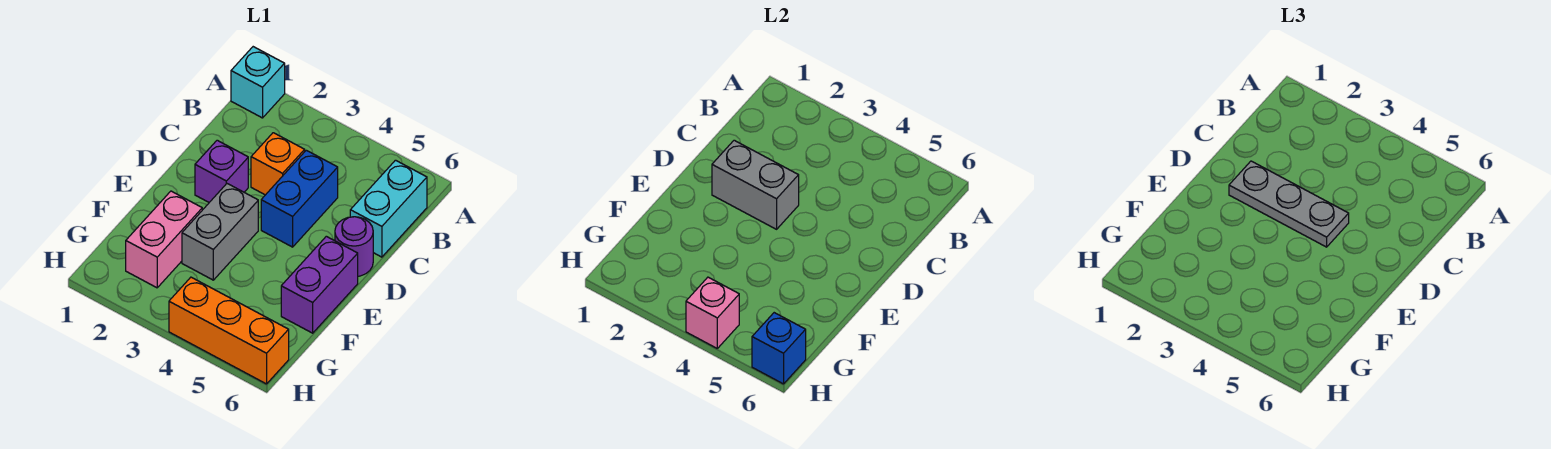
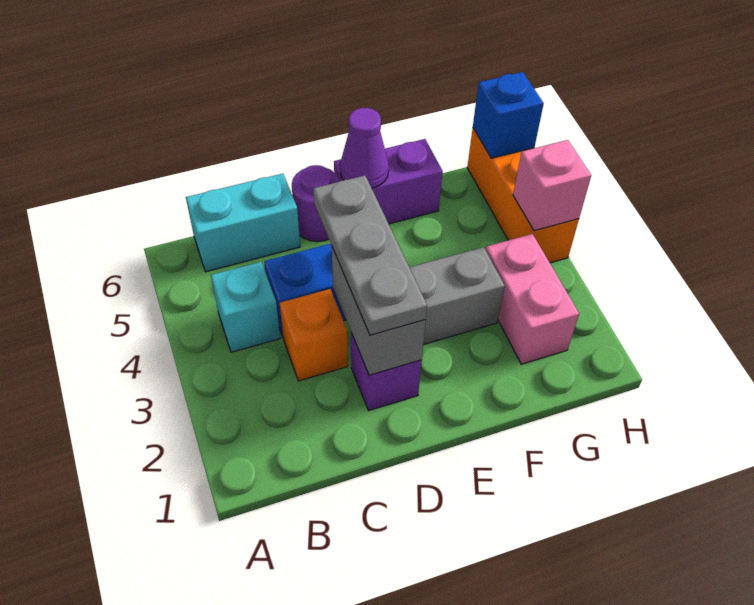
cyan brick A1 level 1 -> cyan brick B4 level 1
none -> purple cone E6 level 2
pink brick F2:G2 level 1 -> pink brick G2:G3 level 1

